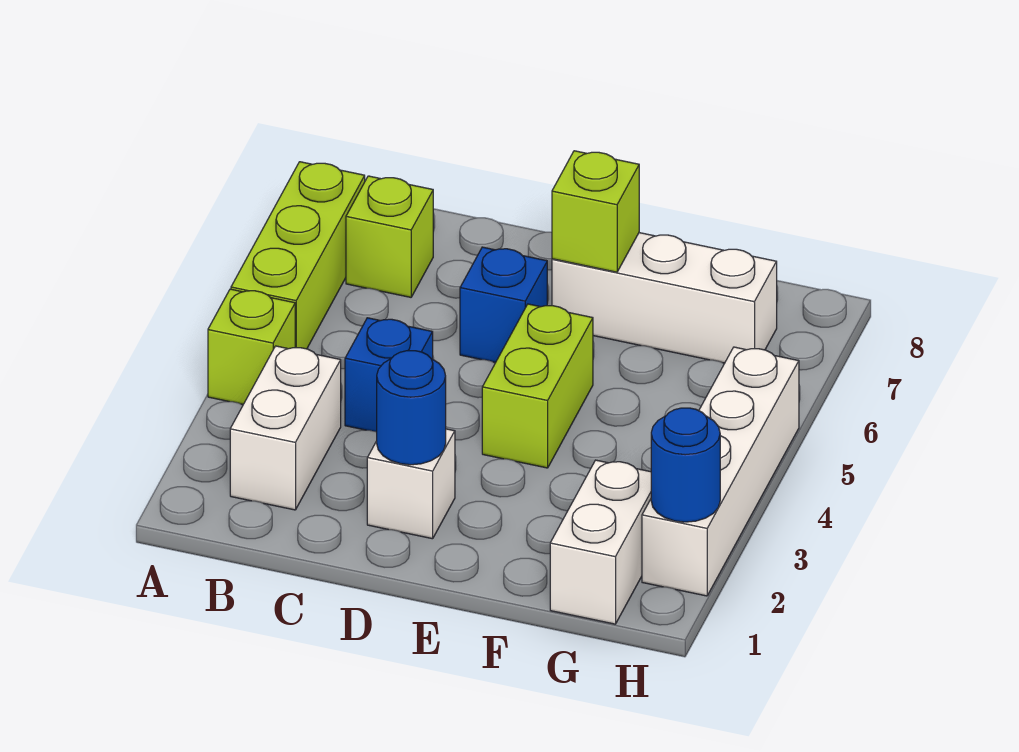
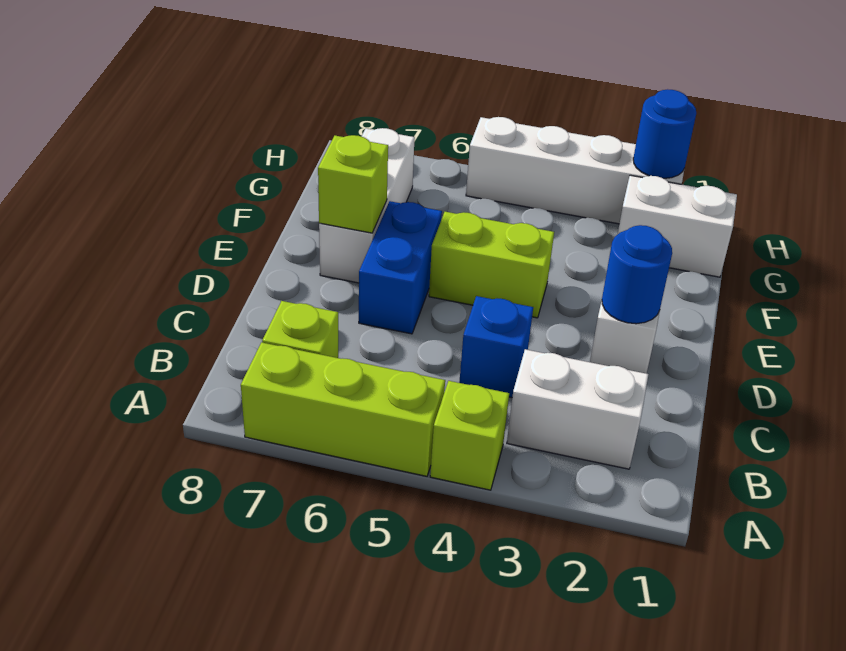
blue brick D6 level 1 -> blue brick D6:E6 level 1

